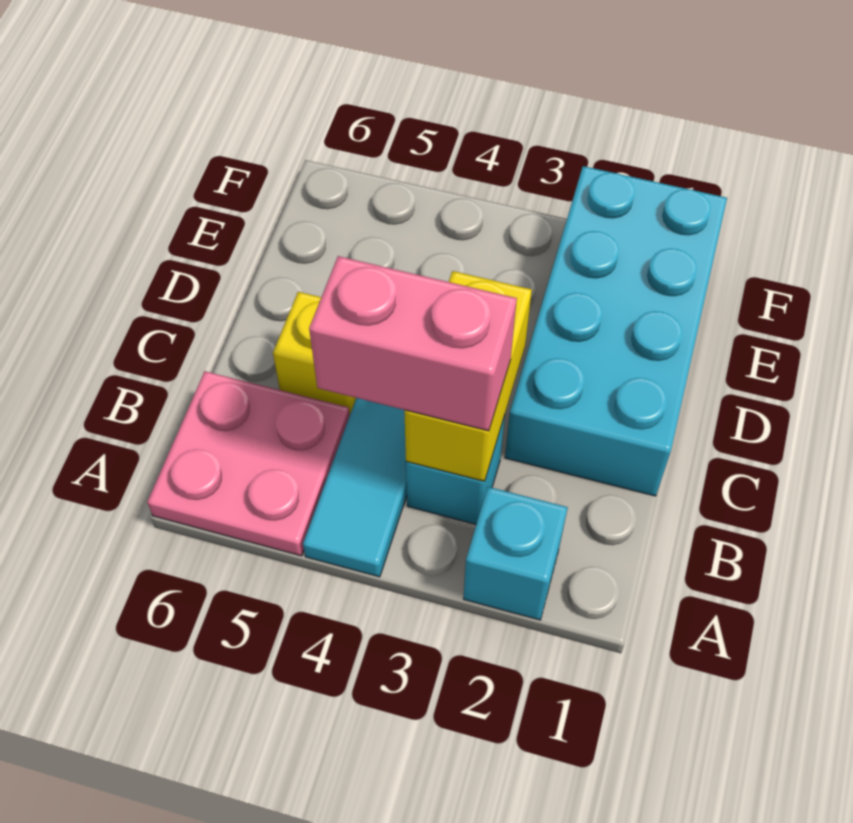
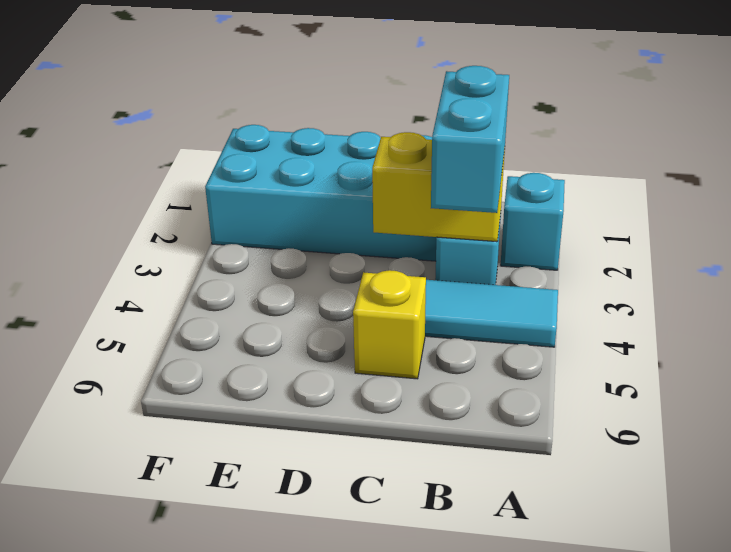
pink plate A5:B6 level 1 -> none
pink brick B3:B4 level 3 -> cyan brick B3:B4 level 3

